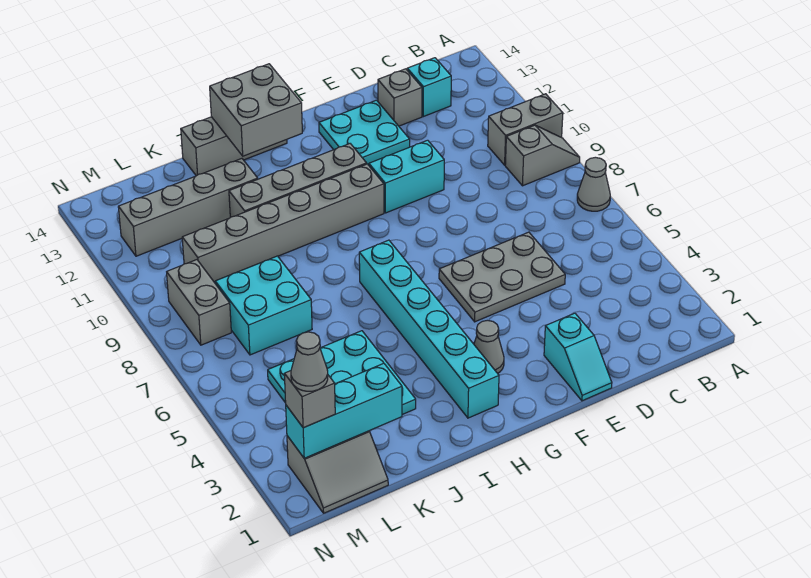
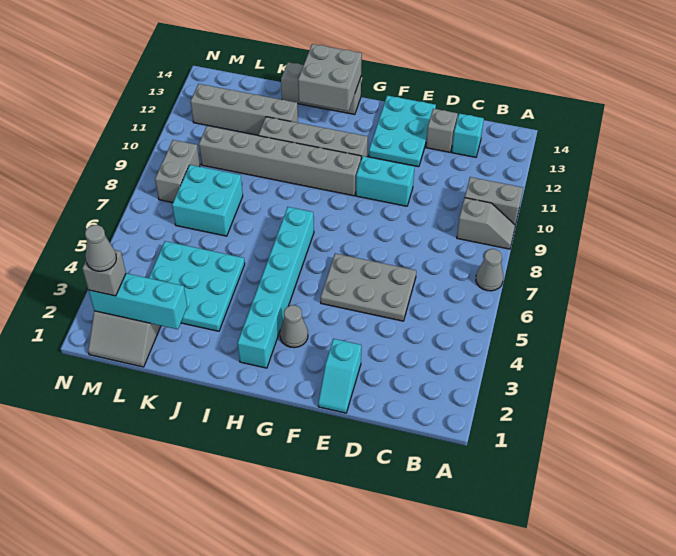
cyan plate E12:F13 level 1 -> cyan plate E12:F14 level 1

